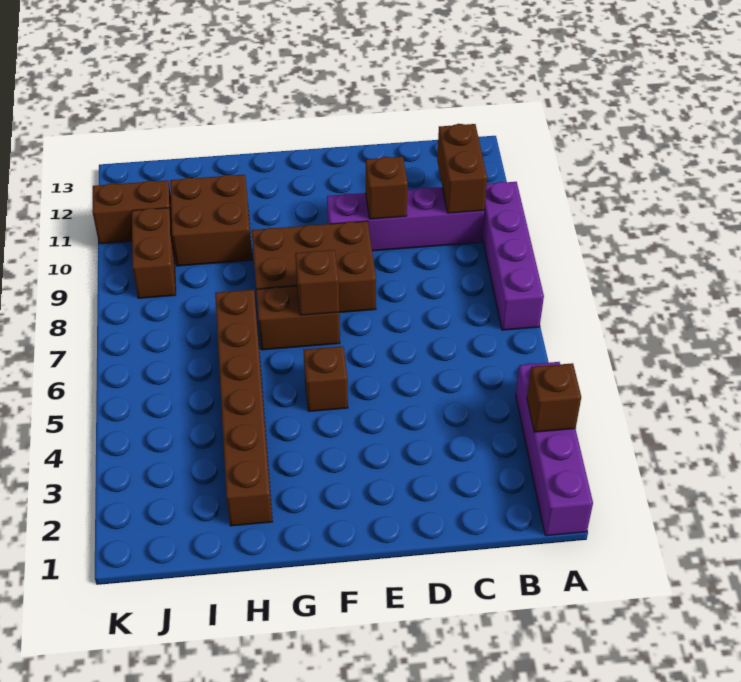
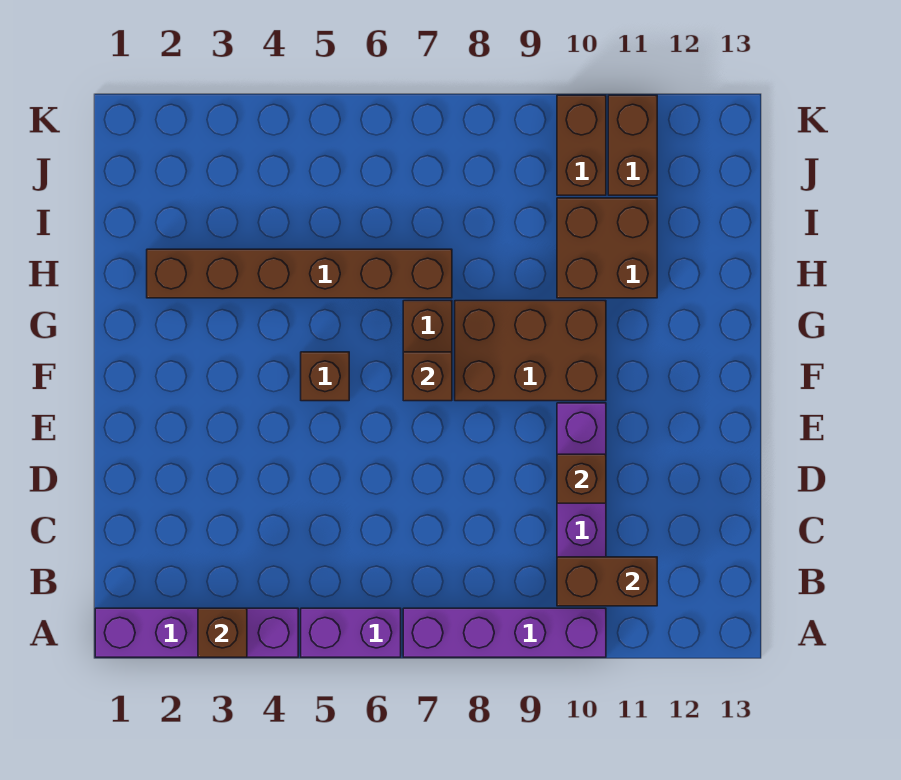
none -> purple brick A5:A6 level 1
brown brick E8:G9 level 1 -> brown brick F8:G10 level 1
brown brick J9:J10 level 1 -> brown brick J10:K10 level 1

